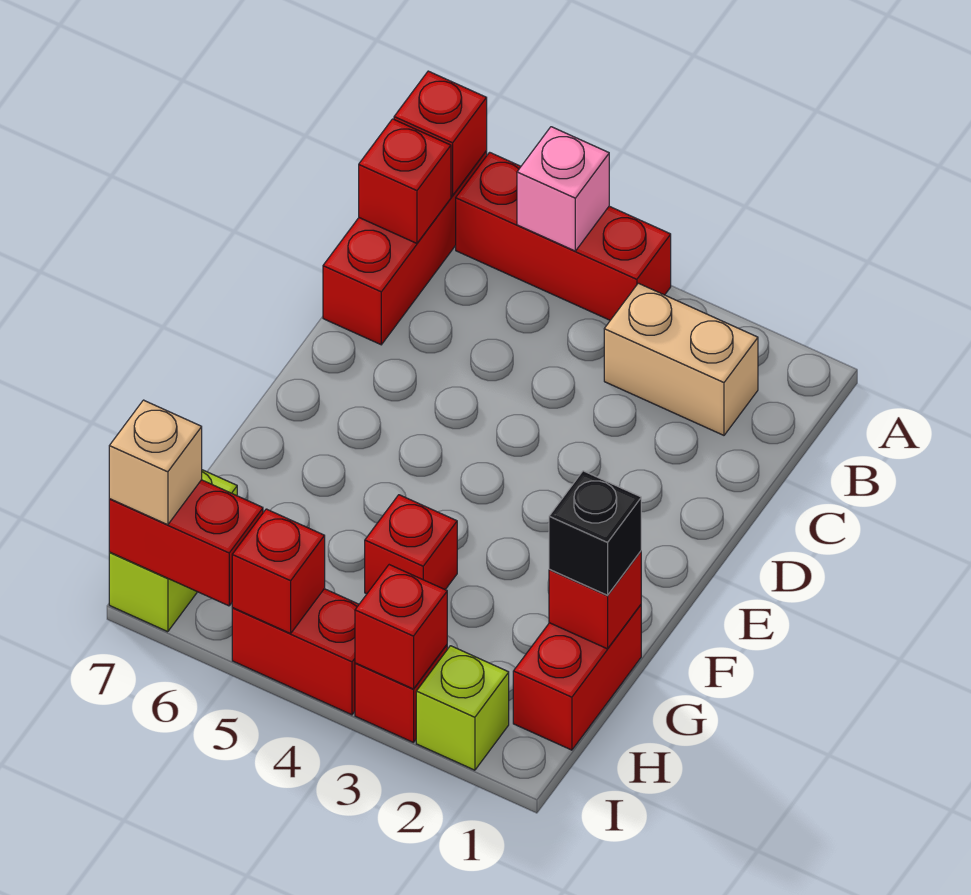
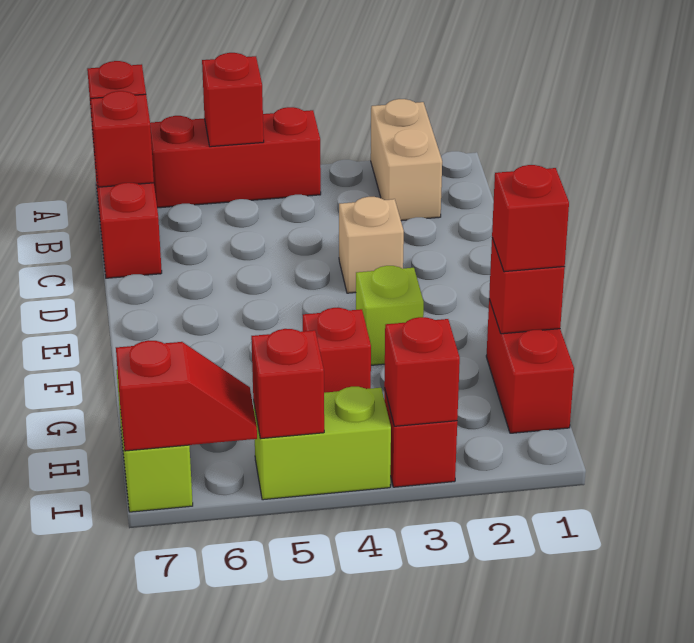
pink brick A5 level 2 -> red brick A5 level 2
tan brick B2:B3 level 1 -> tan brick A2:B2 level 1
black brick G1 level 3 -> red brick G1 level 3
lime brick I2 level 1 -> lime brick F3 level 1
red brick I4:I5 level 1 -> lime brick I4:I5 level 1
red brick I6:I7 level 2 -> red slope I6:I7 level 2 top 7
tan brick I7 level 3 -> tan brick D3 level 1

